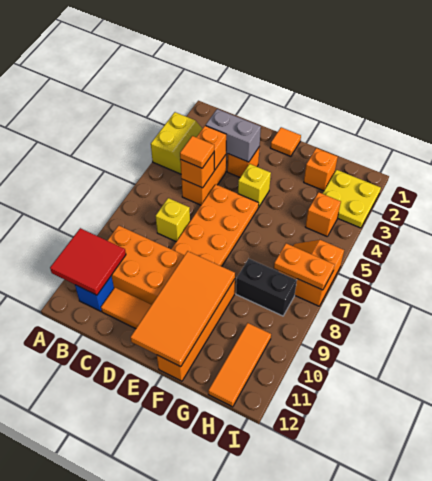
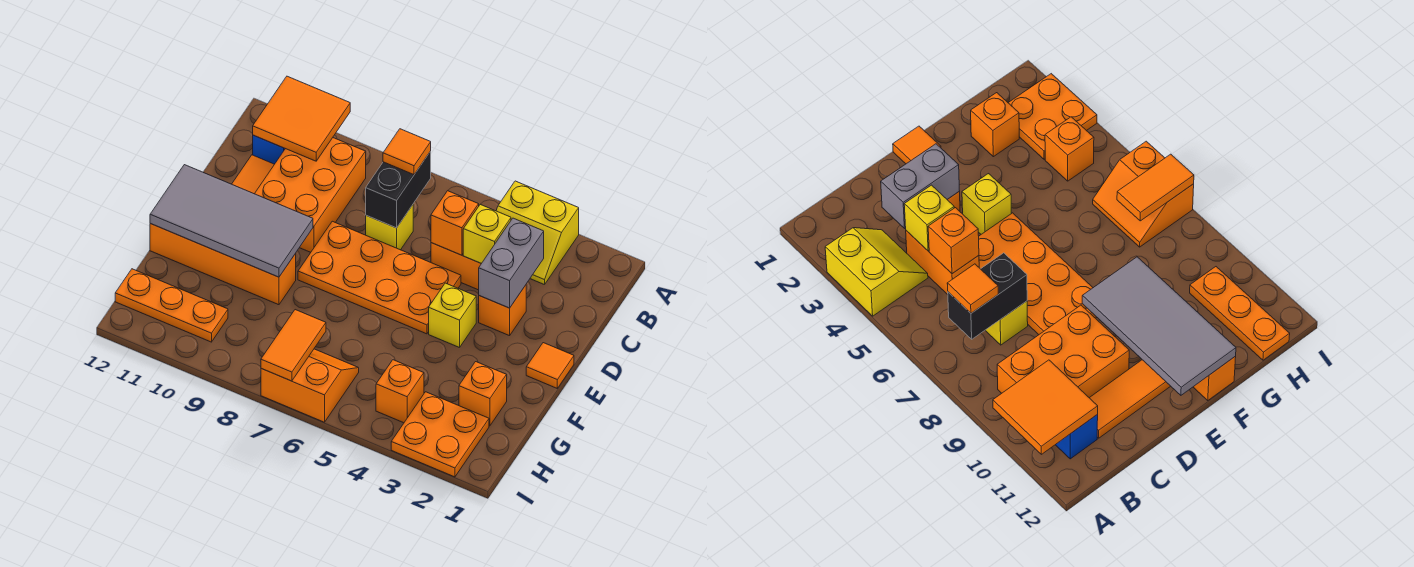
red tile A10:B11 level 2 -> orange tile A10:B11 level 2
orange brick C4 level 2 -> yellow brick C4 level 2
orange tile C5 level 3 -> orange tile B7 level 3
orange tile E9:F12 level 2 -> grey tile E9:F12 level 2
black brick G8:H8 level 1 -> black brick B7:C7 level 2
yellow plate H2:I3 level 1 -> orange plate H2:I3 level 1
orange plate H7:I7 level 2 -> orange tile H7:I7 level 2
orange tile H10:H12 level 1 -> orange plate H10:H12 level 1

